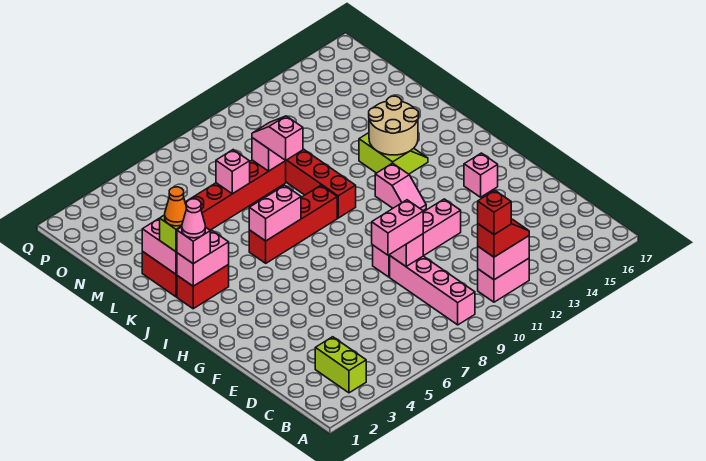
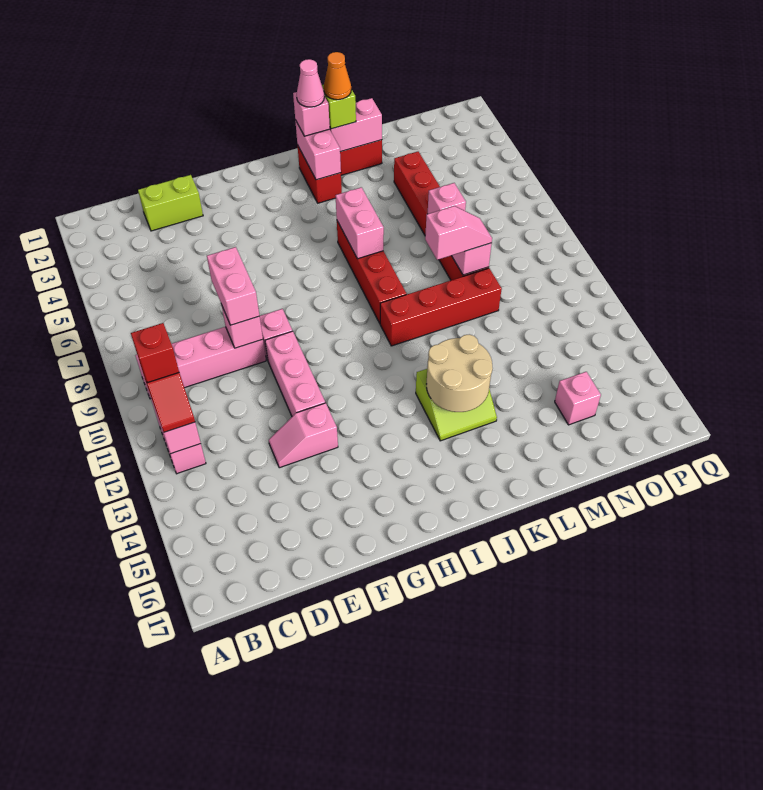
lime brick B3:C3 level 1 -> lime brick D2:E2 level 1
pink brick G15 level 1 -> pink brick N15 level 1
pink slope H12:I12 level 1 top I -> pink slope E13:F13 level 1 top F

